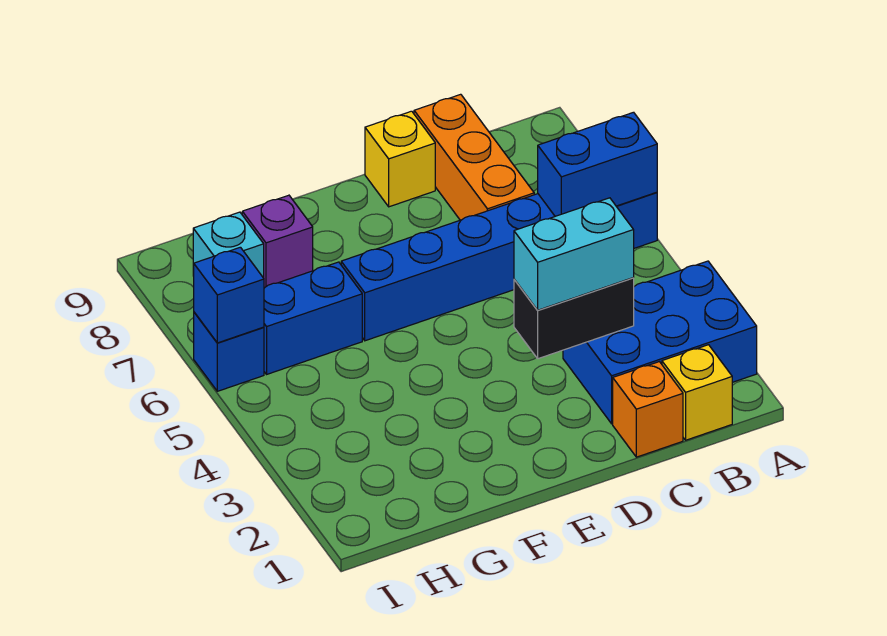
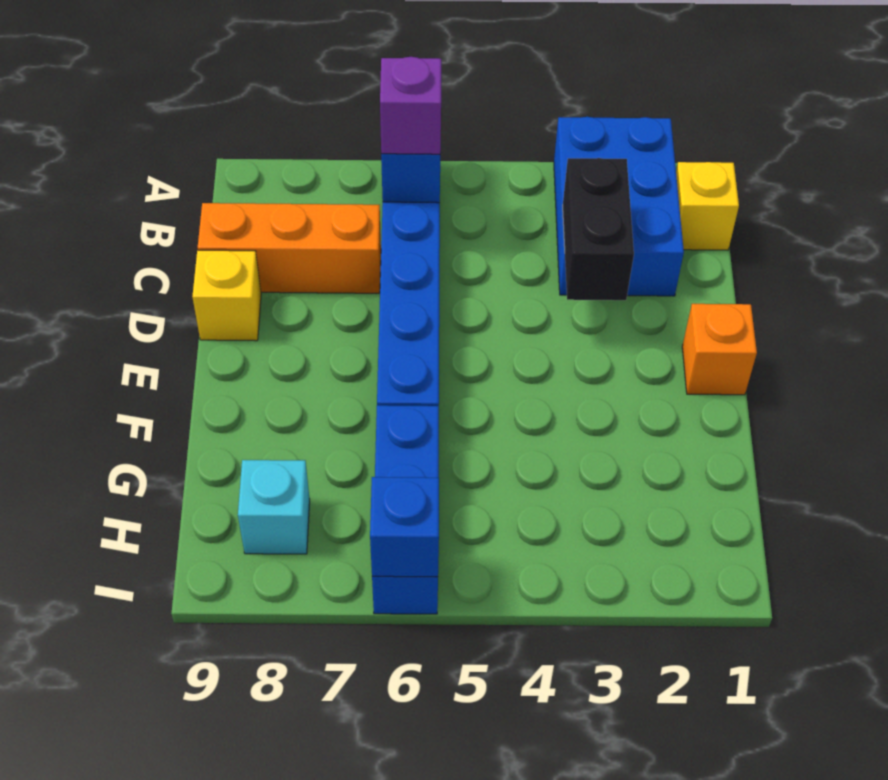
orange brick C1 level 1 -> orange brick E1 level 1
cyan brick C3:D3 level 3 -> none
purple brick G8 level 1 -> purple brick B6 level 3

